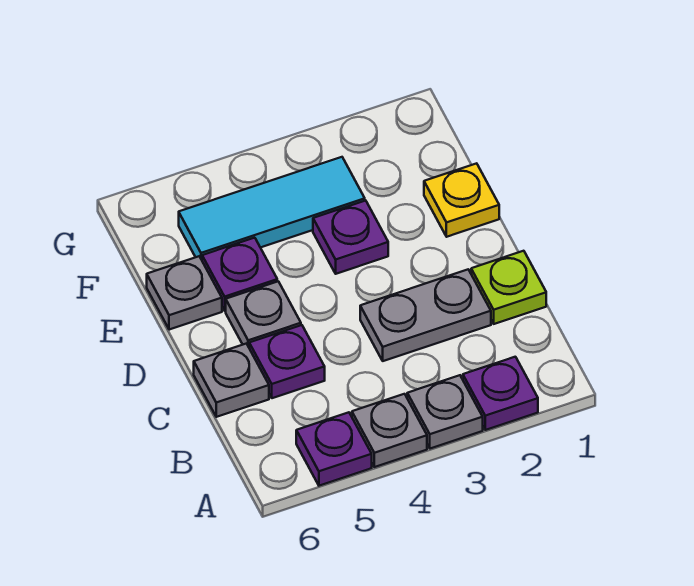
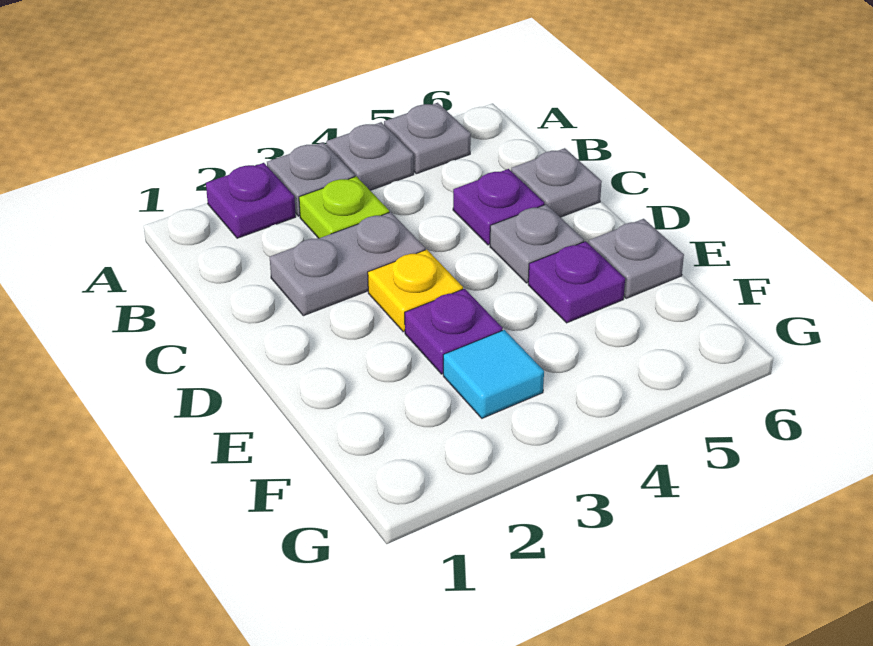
purple plate A5 level 1 -> grey plate A5 level 1
lime plate C1 level 1 -> lime plate B3 level 1
yellow plate E1 level 1 -> yellow plate D3 level 1
cyan tile F3:F5 level 1 -> cyan tile F3 level 1

